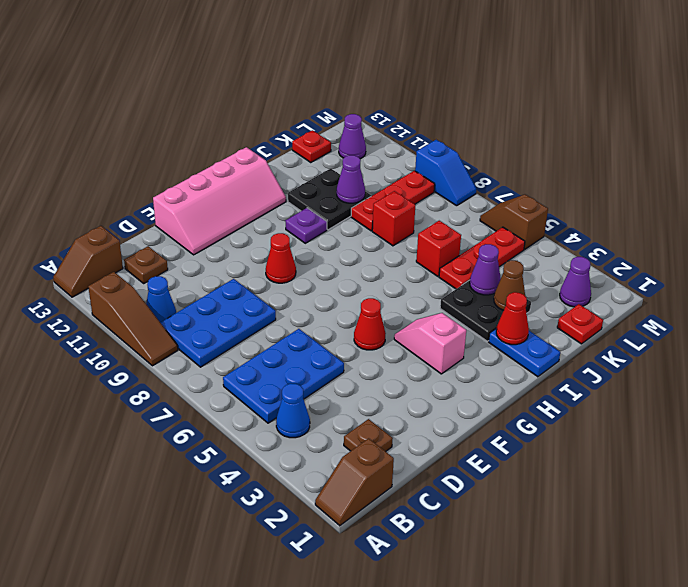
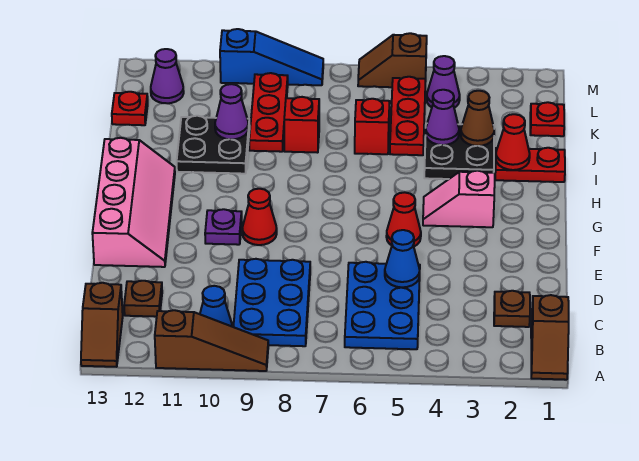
blue cone B4 level 1 -> blue cone D5 level 2
purple plate H10 level 1 -> purple plate F10 level 1
blue plate I1:I2 level 1 -> red plate I1:I2 level 1
purple cone L2 level 1 -> purple cone L4 level 1
blue slope M8:M9 level 1 top 9 -> blue slope M8:M10 level 1 top 10

